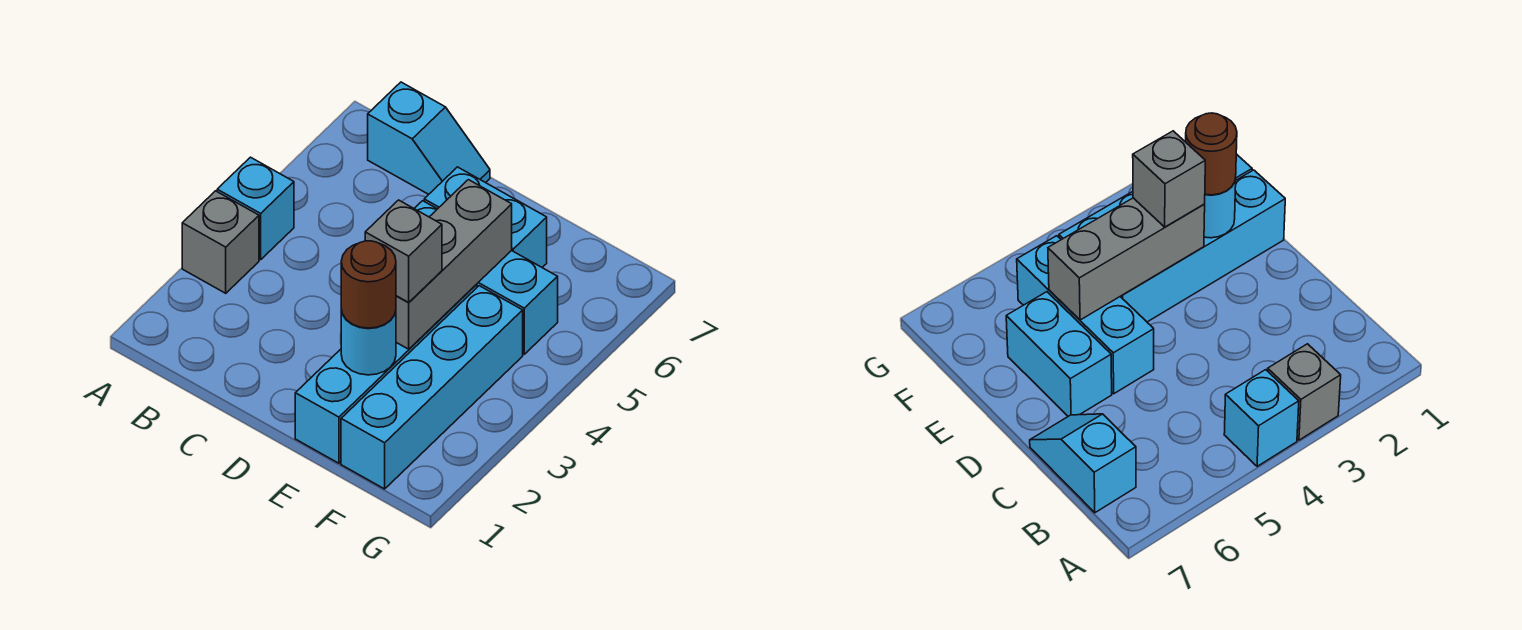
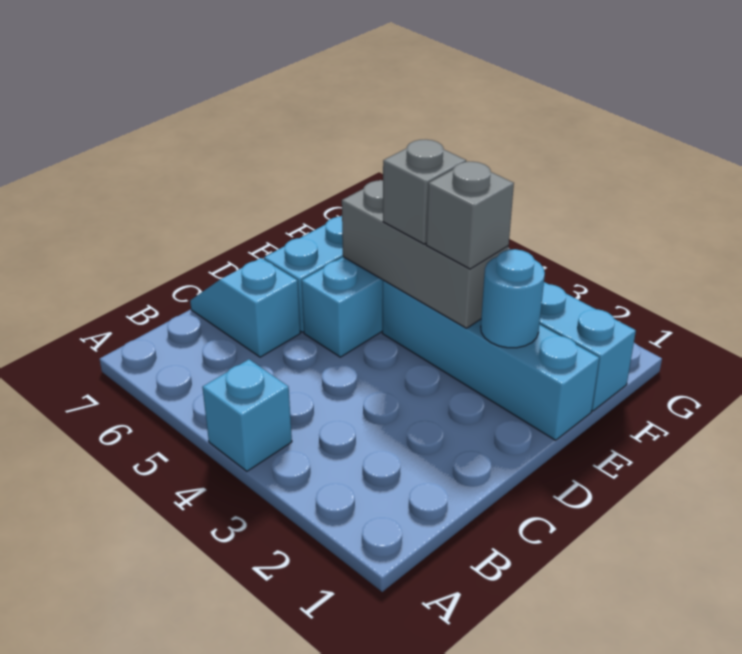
grey brick A3 level 1 -> grey brick E4 level 3
cyan slope B7:C7 level 1 top B -> cyan slope C6:C7 level 1 top 6
brown round brick E2 level 3 -> none

